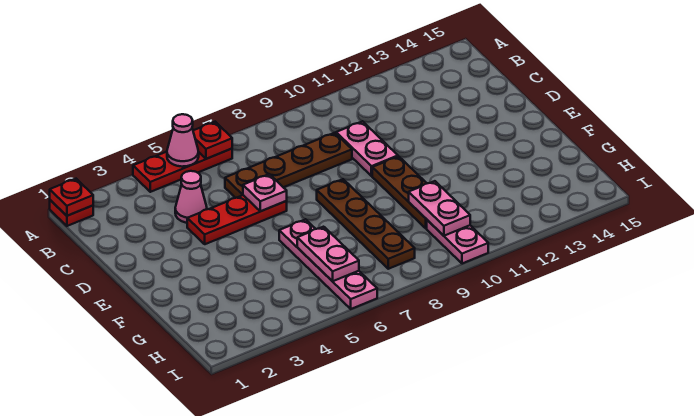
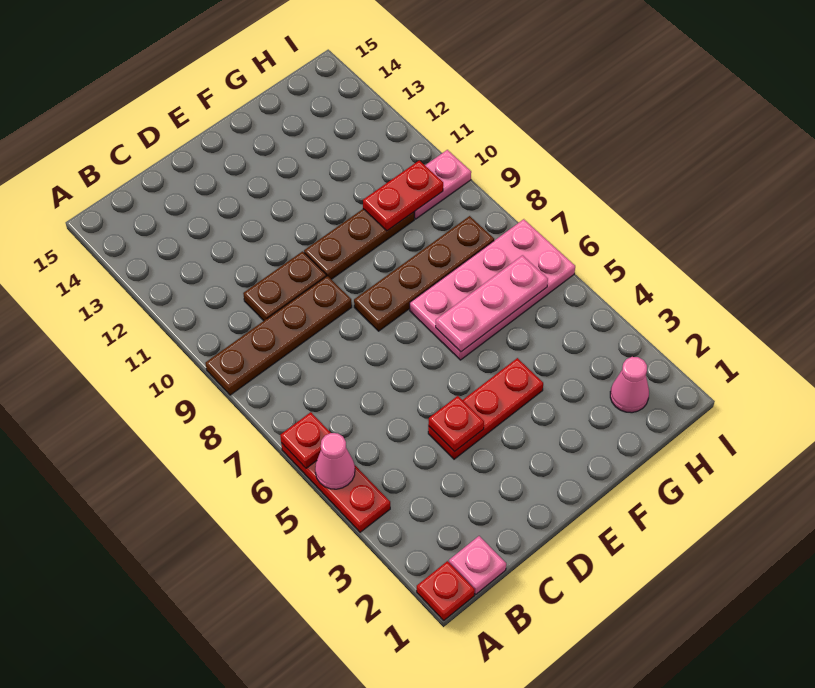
red plate A1 level 2 -> red plate D4 level 2
pink cone C4 level 1 -> pink cone H2 level 1
brown plate C6:C9 level 1 -> brown plate A9:D9 level 1
pink plate C10:D10 level 1 -> brown plate C10:D10 level 1
red plate D4:D6 level 1 -> red plate D4:F4 level 1
pink plate D6 level 2 -> pink plate B1 level 1
pink plate F6:I6 level 1 -> pink plate F6:I7 level 1
pink plate G6:H6 level 2 -> pink plate F6:H6 level 2
pink plate G10:H10 level 2 -> red plate G10:H10 level 2

